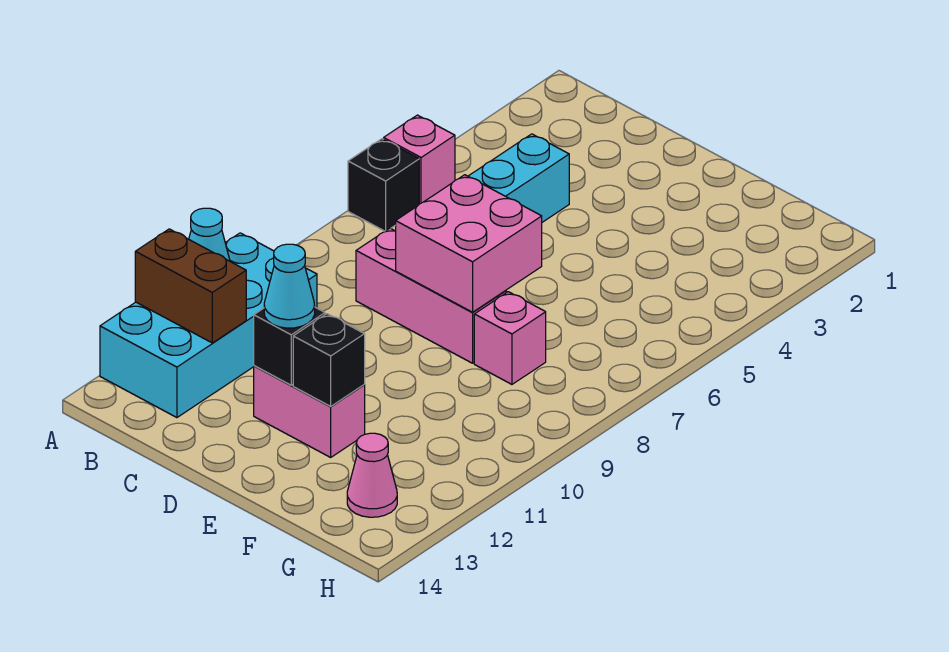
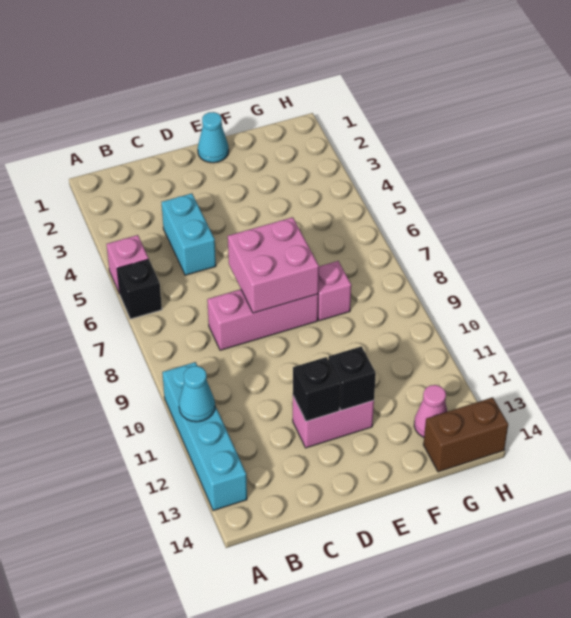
cyan brick A10:B13 level 1 -> cyan brick A10:A13 level 1
brown brick A12:B12 level 2 -> brown brick G14:H14 level 1
cyan cone D12 level 3 -> cyan cone E1 level 1

